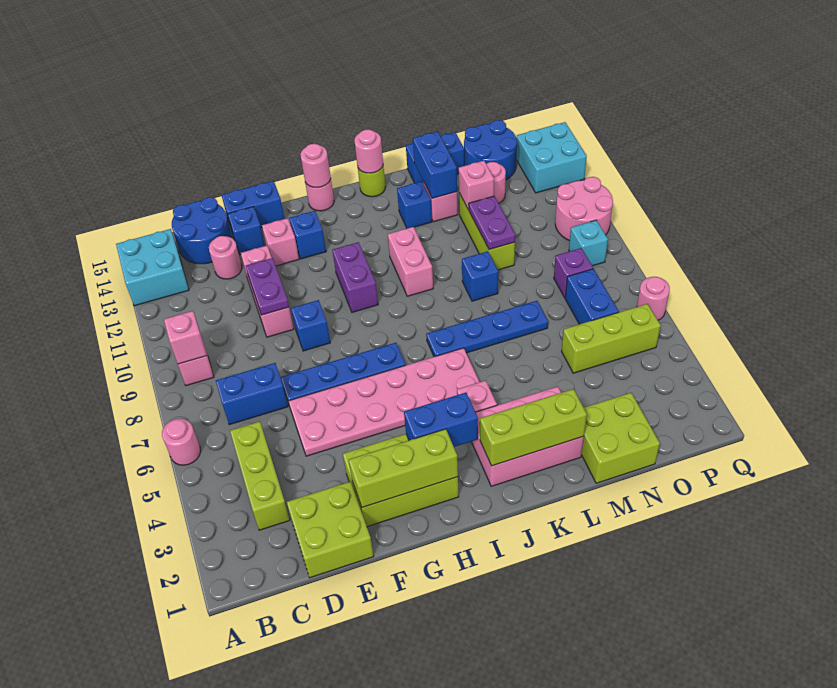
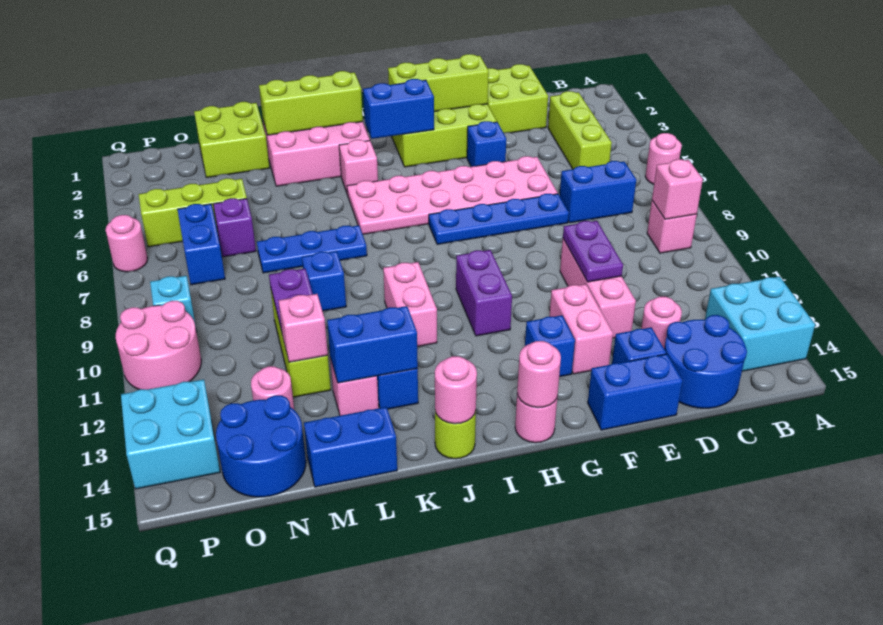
blue brick F9 level 1 -> blue brick F4 level 1
pink brick F13 level 1 -> pink brick F12:F13 level 1
blue plate J7:M7 level 1 -> blue plate K7:M7 level 1
blue brick L13:L14 level 2 -> blue brick K13:L13 level 2
purple brick O8 level 1 -> purple brick N6 level 1

